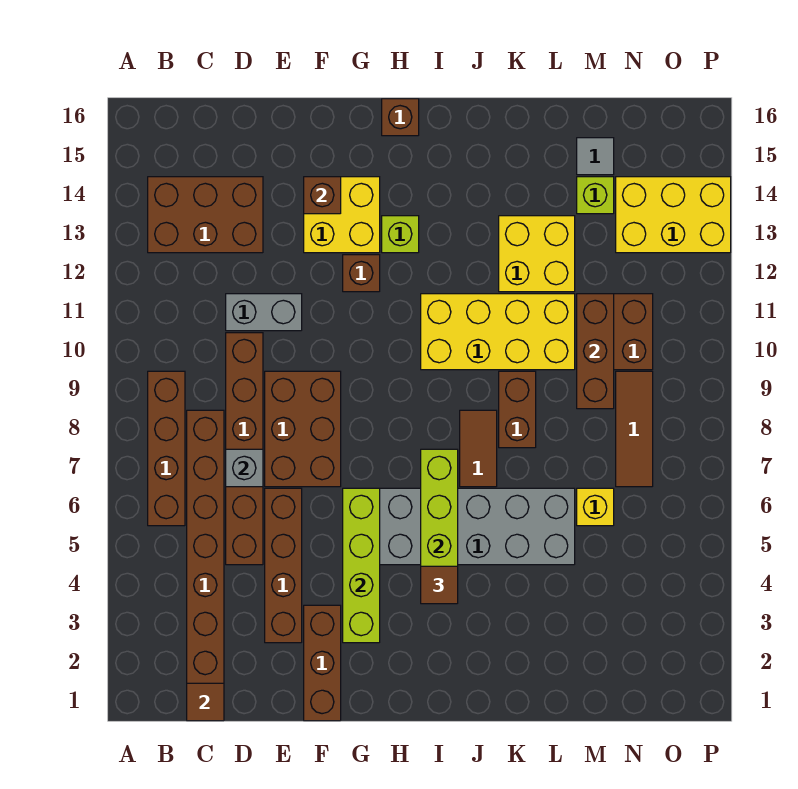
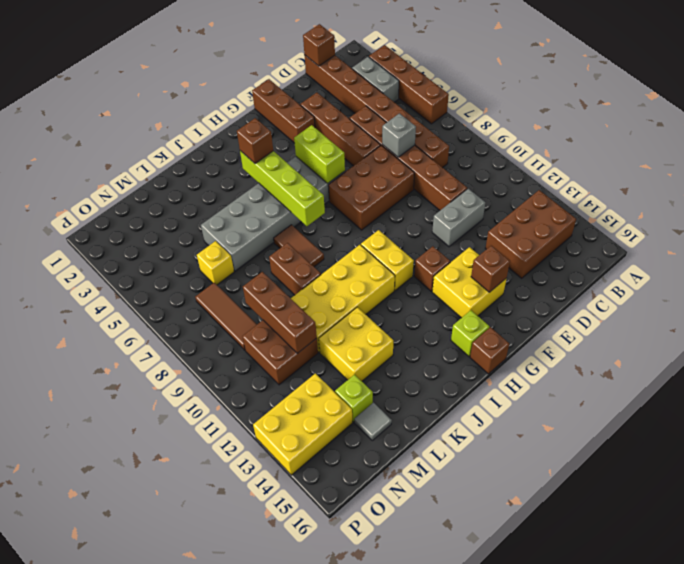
none -> grey brick B3:B4 level 1
brown brick B6:B9 level 1 -> brown brick A3:A6 level 1
brown tile C1 level 2 -> brown brick C1 level 2
brown brick E7:F9 level 1 -> brown brick E7:G8 level 1
lime brick G3:G6 level 2 -> lime brick G5:G6 level 2
none -> yellow brick H10:H11 level 1
lime brick H13 level 1 -> lime brick H15 level 1
brown tile I4 level 3 -> brown brick I4 level 3

